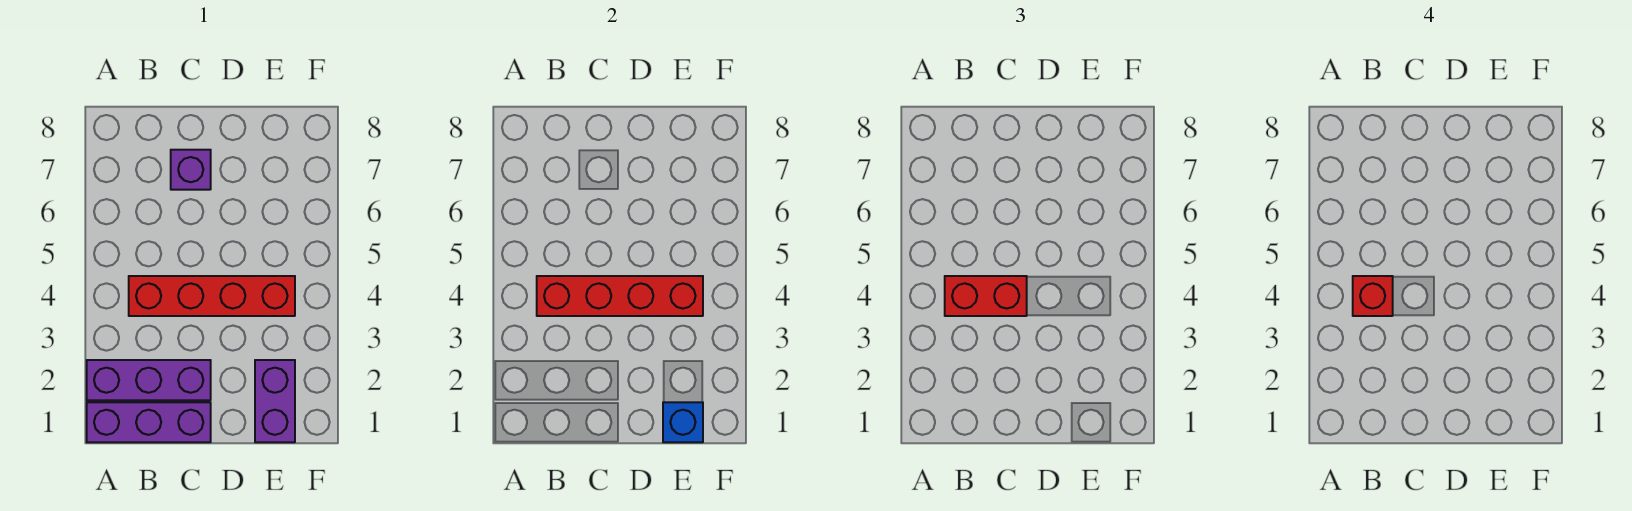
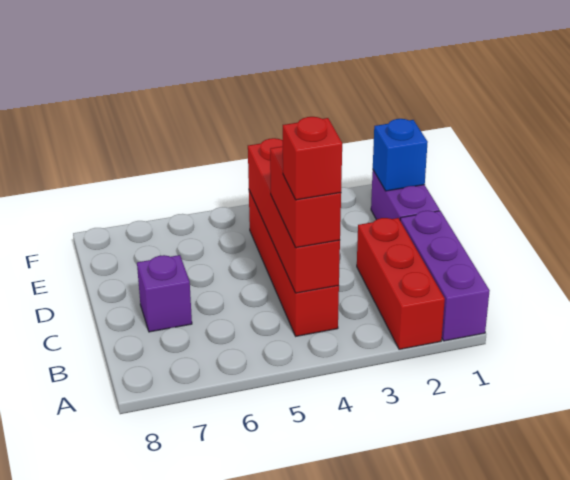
purple brick A2:C2 level 1 -> red brick A2:C2 level 1
purple brick E1:E2 level 1 -> purple brick D1:E1 level 1

